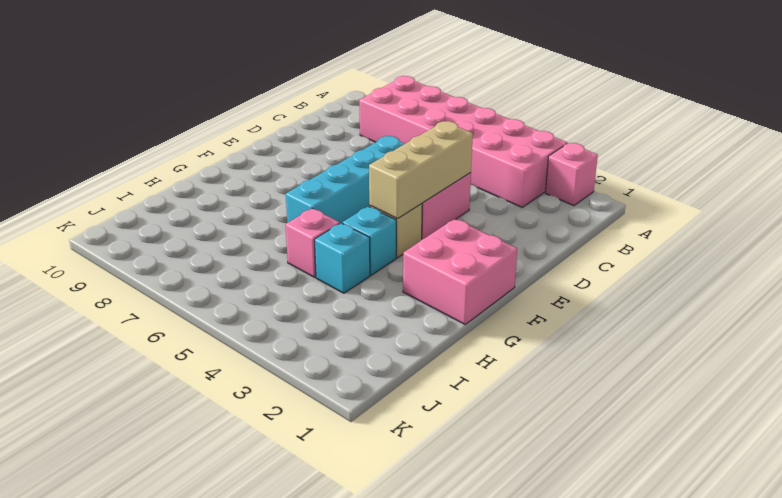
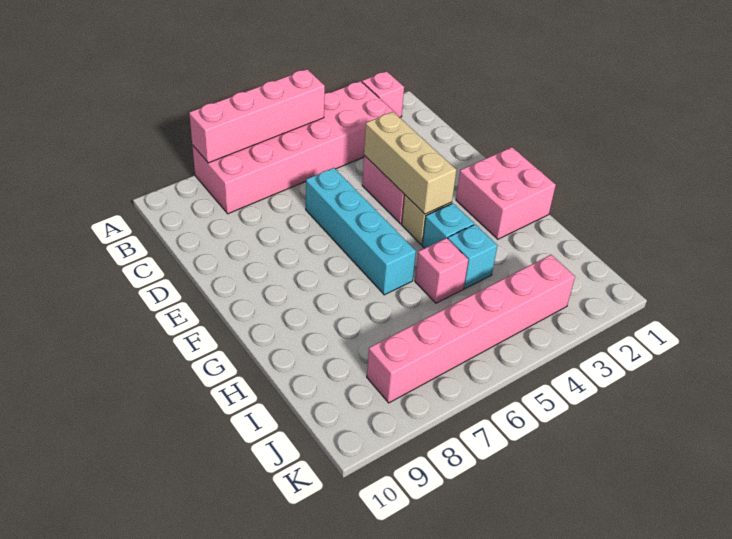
none -> pink brick A5:A8 level 2
none -> pink brick J3:J8 level 1

